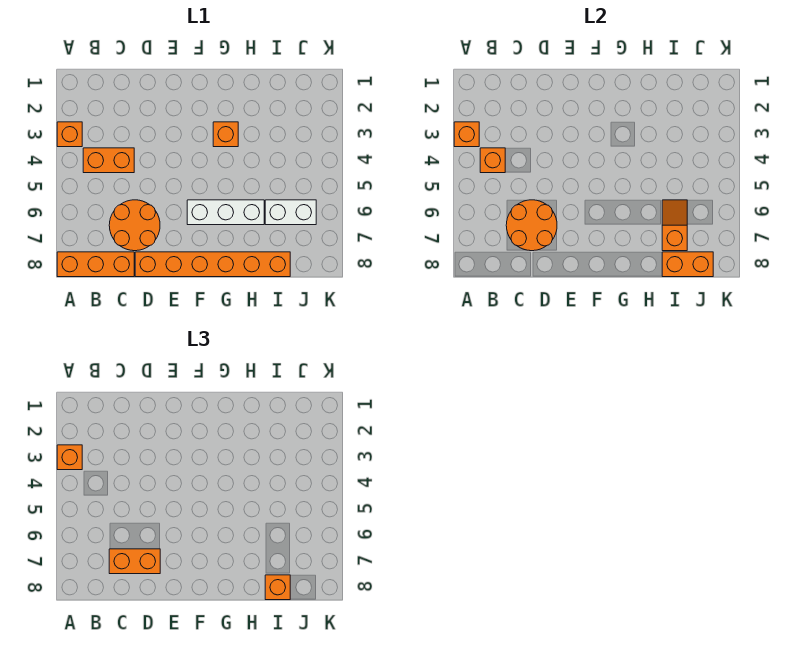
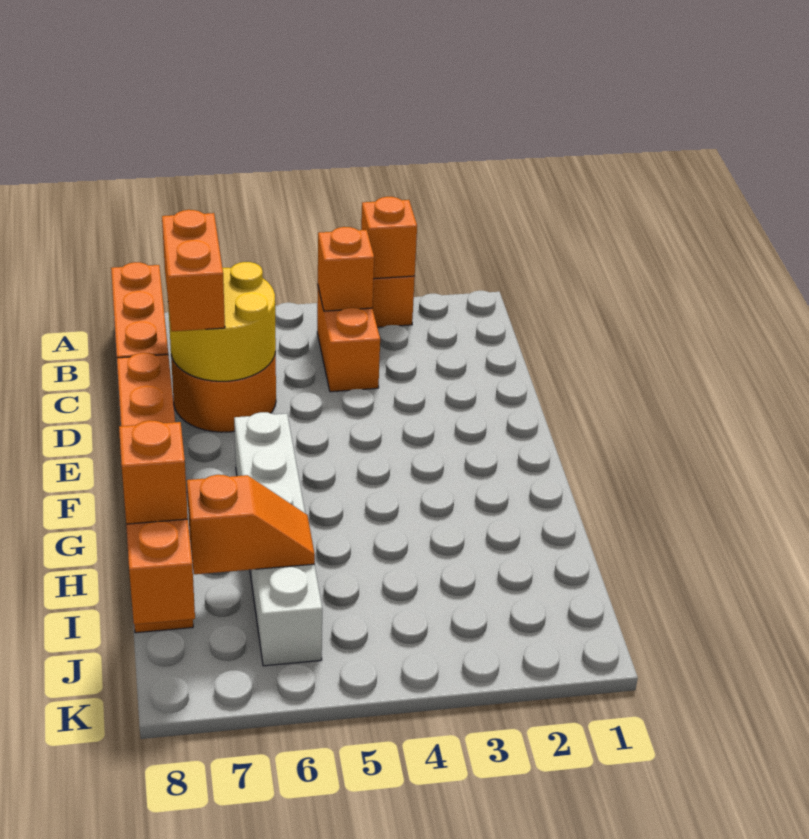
orange brick A3 level 3 -> none
orange round brick C6:D7 level 2 -> yellow round brick C6:D7 level 2
orange brick G3 level 1 -> none

